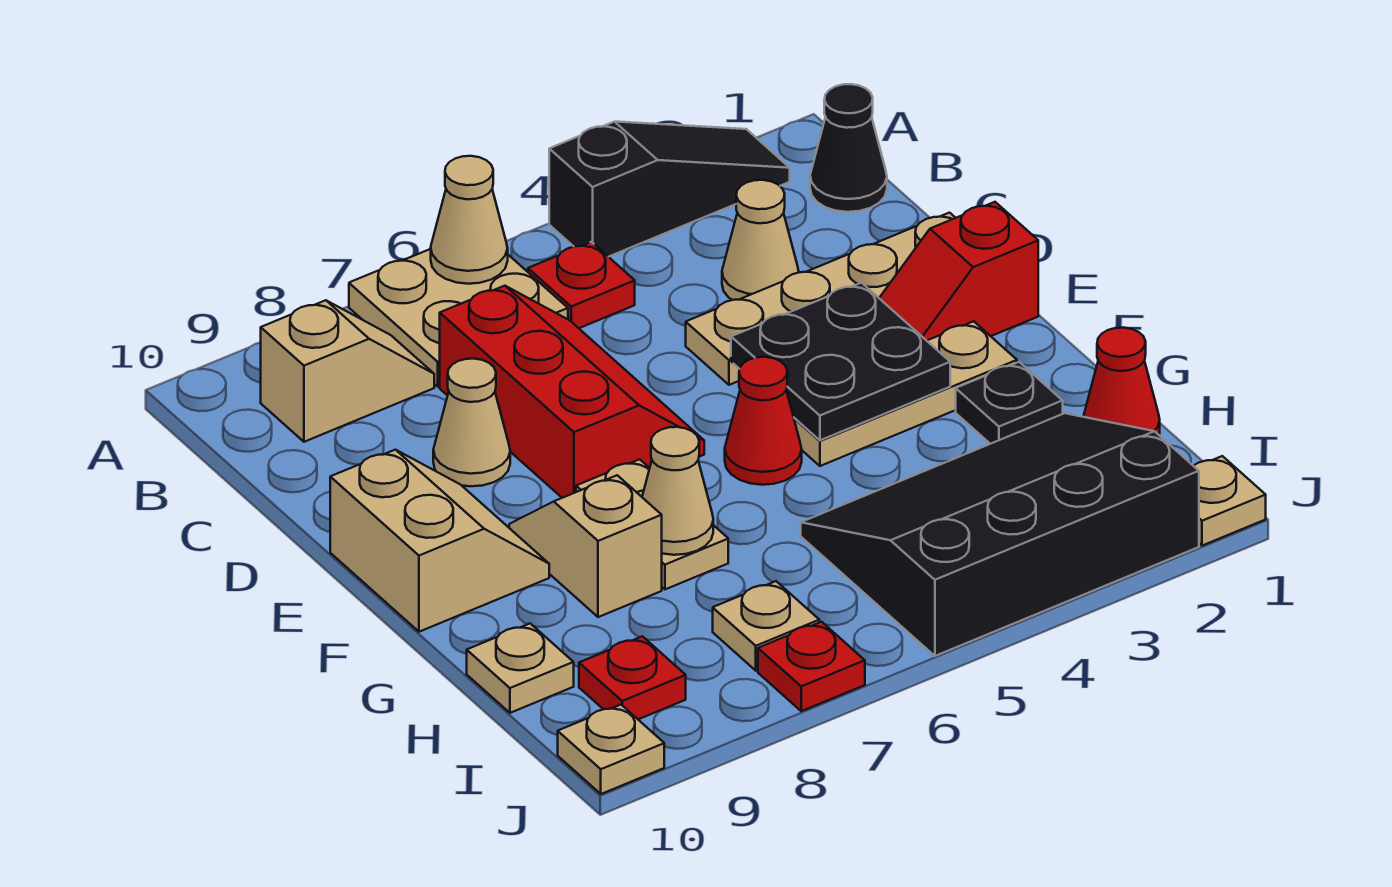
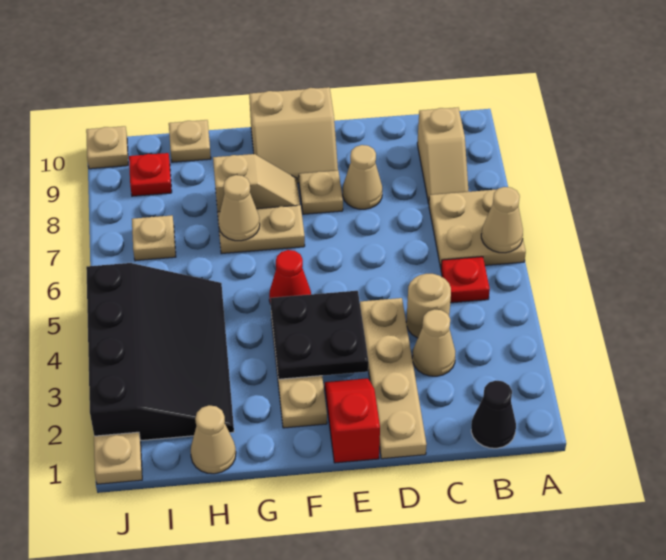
black slope A2:A4 level 1 top 4 -> none
none -> tan round brick C4 level 1
red slope C6:E7 level 1 top 7 -> none
none -> tan plate E8 level 1
black plate G2 level 1 -> none
red cone H1 level 1 -> tan cone H1 level 1
red plate J7 level 1 -> none

